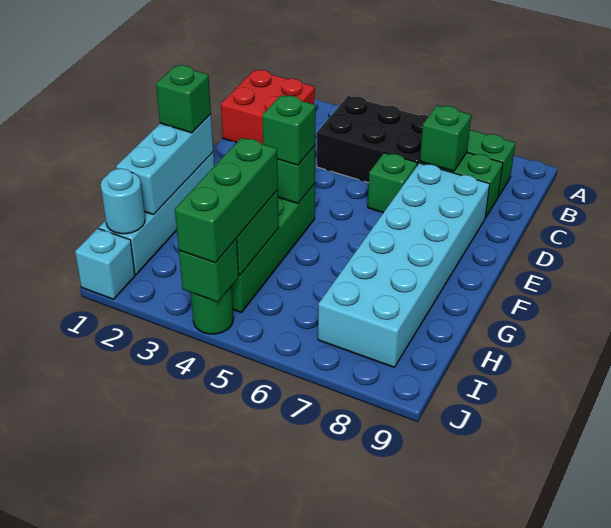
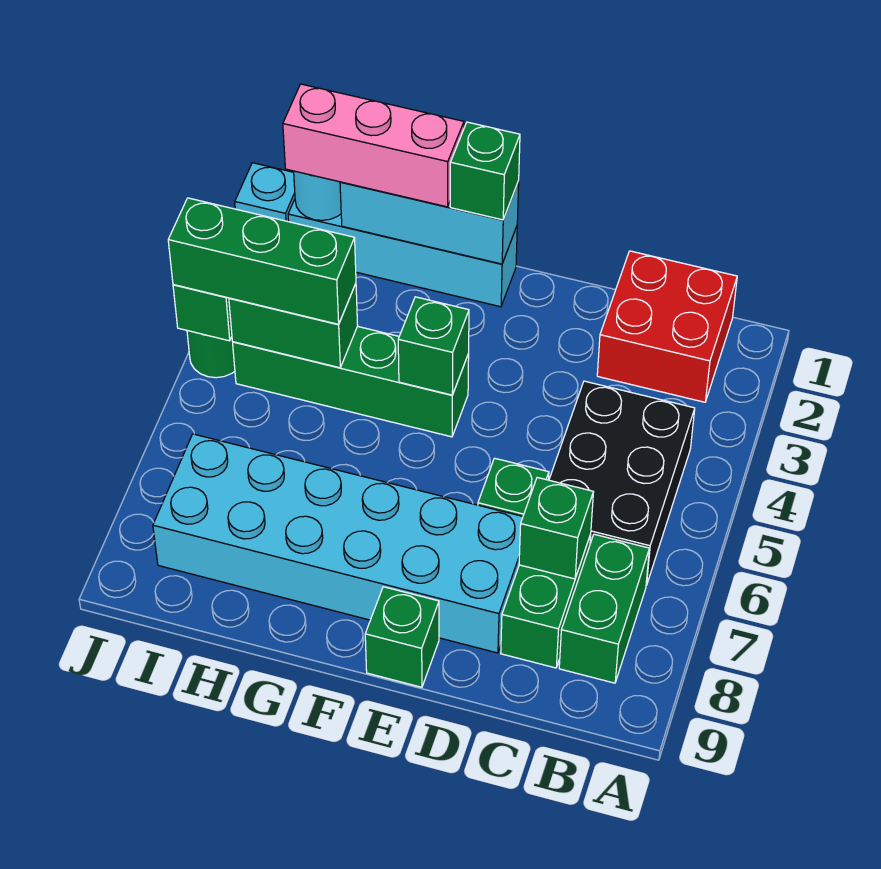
green brick F4 level 3 -> green brick E9 level 1
none -> pink brick G1:I1 level 3

